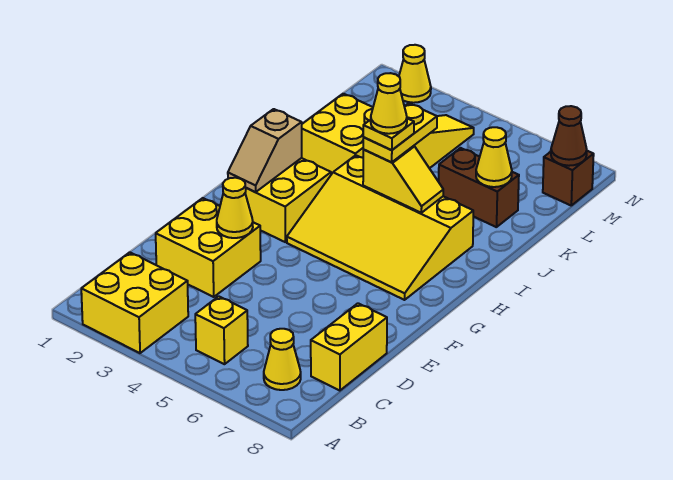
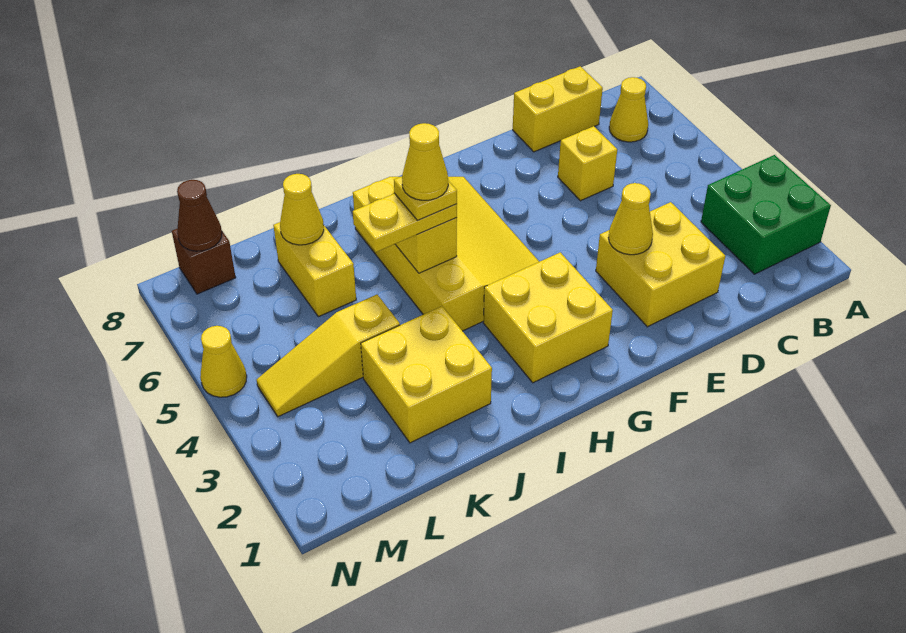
yellow brick A2:B3 level 1 -> green brick A2:B3 level 1
yellow brick B5 level 1 -> yellow brick D6 level 1
tan slope G2:H2 level 2 top H -> none
brown brick K6:K7 level 1 -> yellow brick K6:K7 level 1
yellow cone N2 level 1 -> yellow cone N5 level 1

